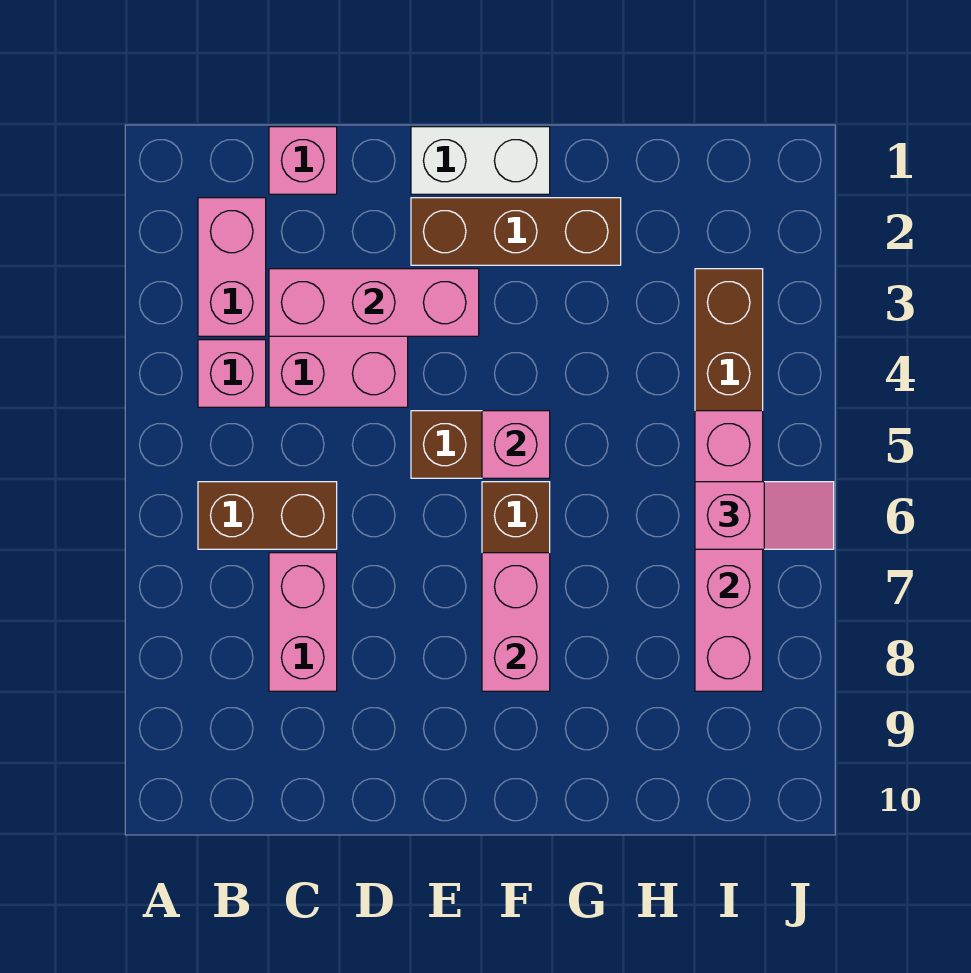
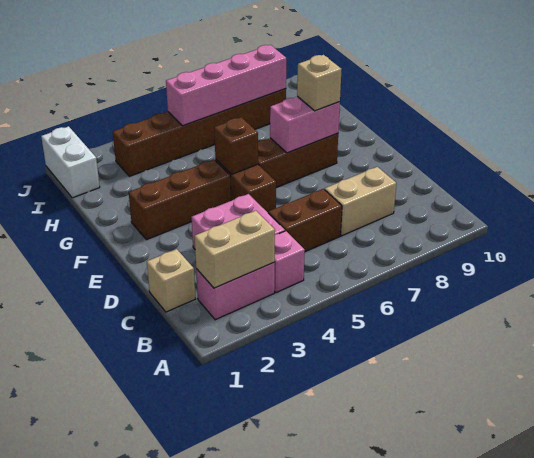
none -> tan brick B2:B3 level 2
brown brick B6:C6 level 1 -> brown brick C5:C6 level 1
pink brick C1 level 1 -> tan brick C1 level 1
pink brick C3:E3 level 2 -> none
pink brick C7:C8 level 1 -> tan brick C7:C8 level 1
white brick E1:F1 level 1 -> white brick I1:J1 level 1
brown brick E2:G2 level 1 -> brown brick F2:F4 level 1
pink brick F5 level 2 -> brown brick F5 level 2
none -> tan brick F8 level 3
pink slope I6:J6 level 3 top I -> none

